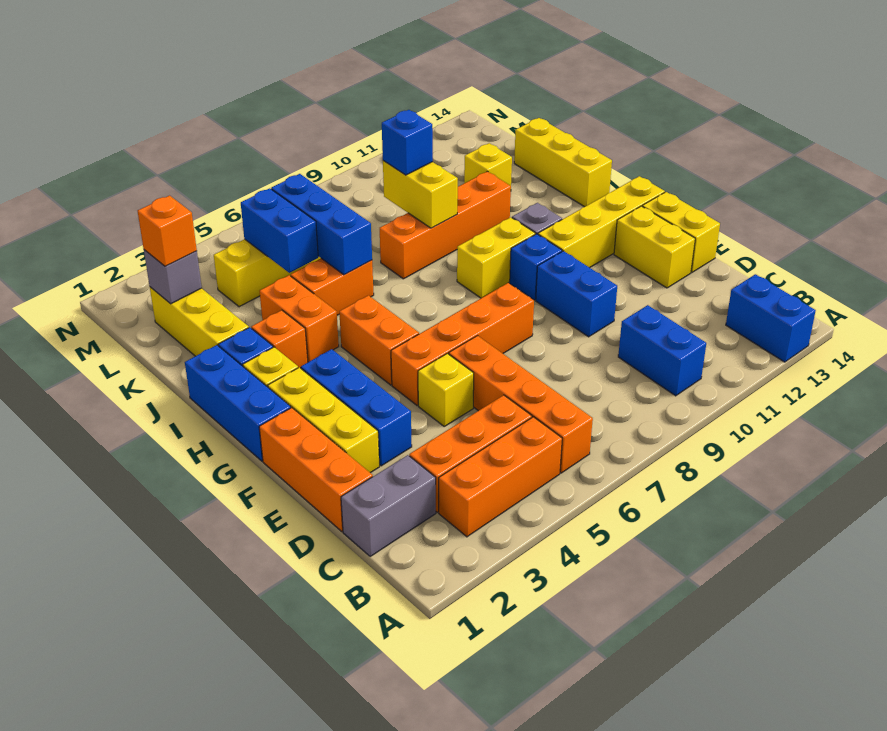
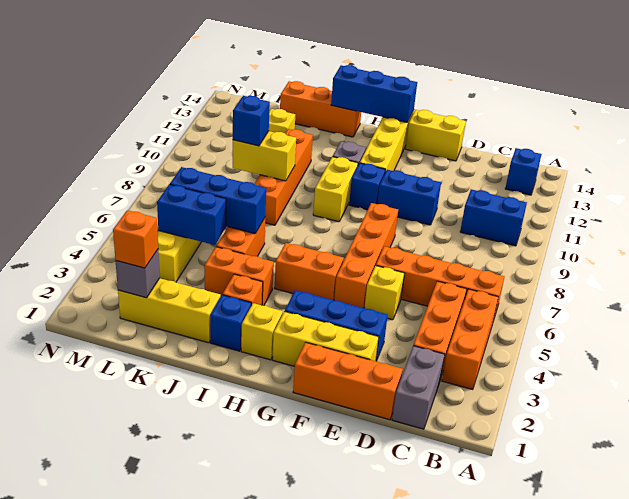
blue brick A13:B13 level 1 -> blue brick B13 level 1
yellow brick E13:F13 level 1 -> none
blue brick G1:I1 level 1 -> blue brick G14:I14 level 2
yellow brick I14:K14 level 1 -> orange brick I14:K14 level 1

